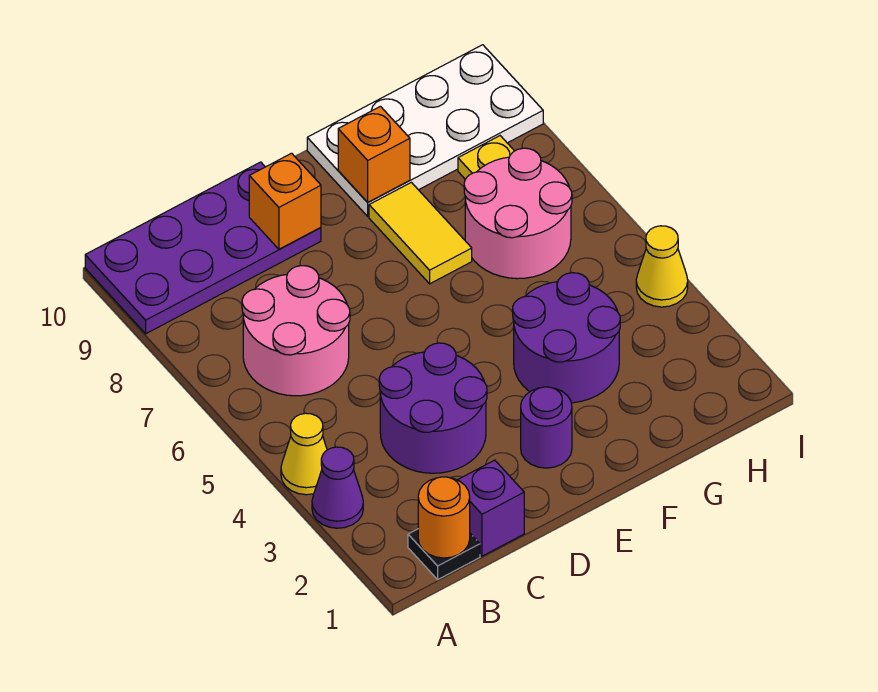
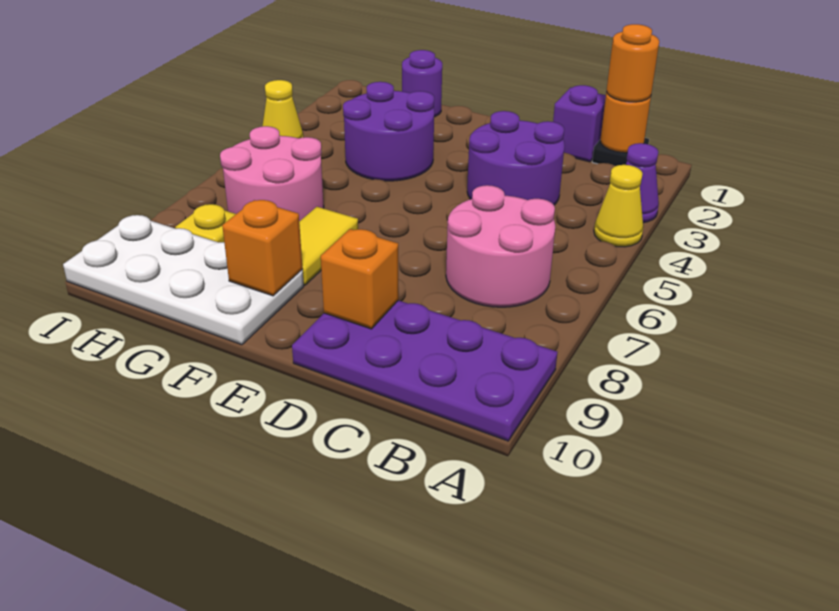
none -> orange round brick B1 level 3
purple round brick E2 level 1 -> purple round brick G1 level 1

